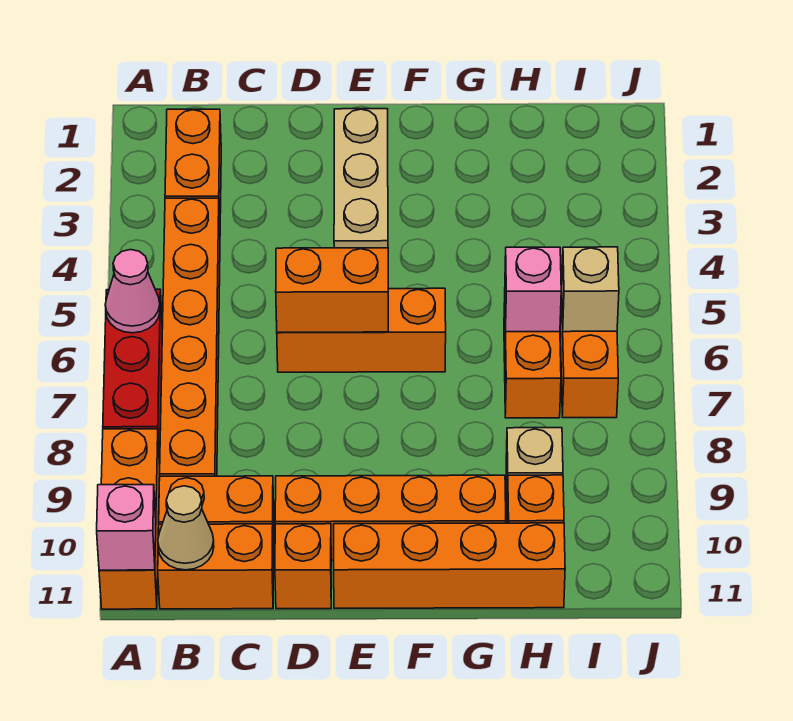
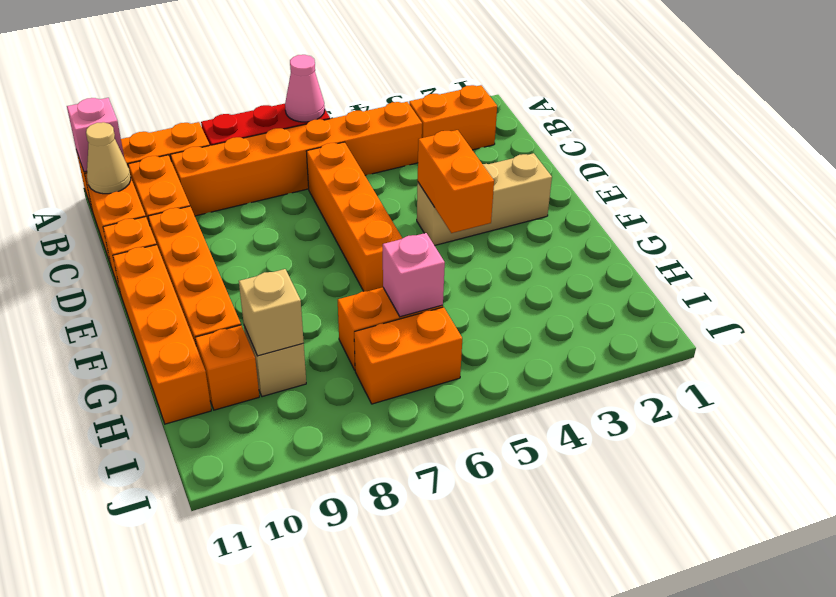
orange brick D6:F6 level 1 -> orange brick C6:F6 level 1
orange brick D6:E6 level 2 -> orange brick E4:F4 level 2
tan brick I6 level 2 -> tan brick H9 level 2

